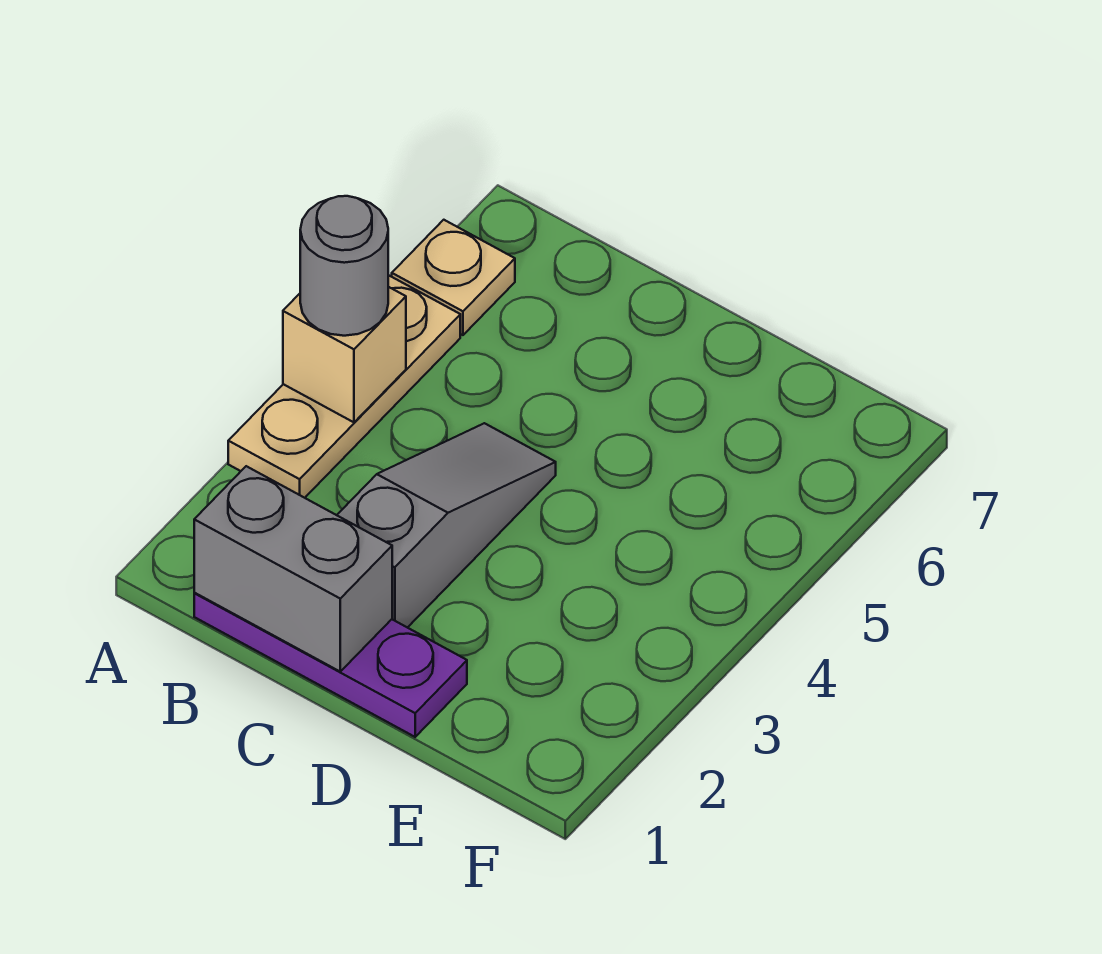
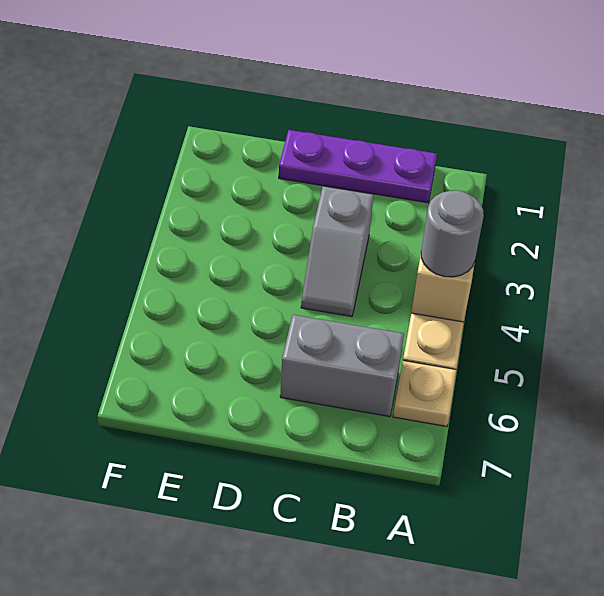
grey brick B1:C1 level 2 -> grey brick B6:C6 level 1
grey slope C2:C4 level 1 top 2 -> grey slope C3:C4 level 1 top 3

